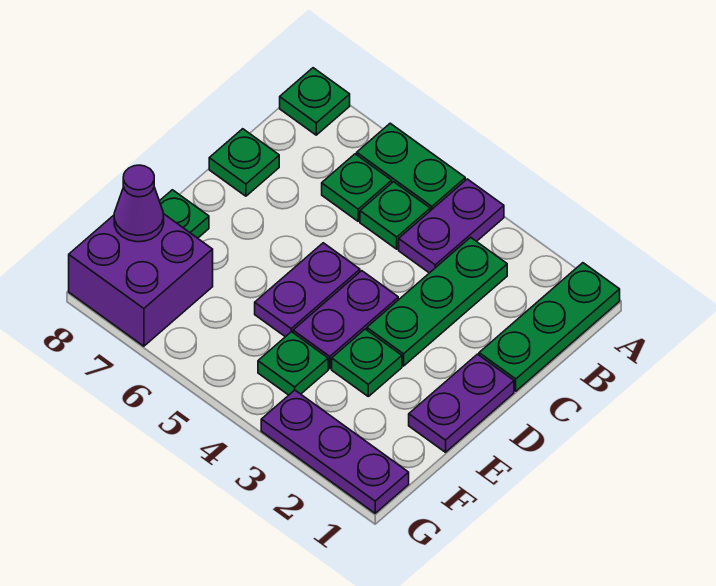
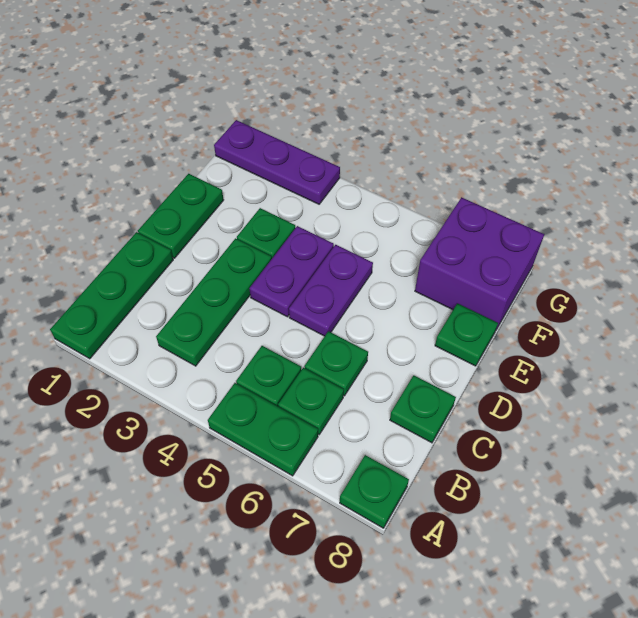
purple plate A4:B4 level 1 -> none
purple plate D1:E1 level 1 -> green plate D1:E1 level 1
green plate F4 level 1 -> green plate C6 level 1
purple cone F8 level 2 -> none

